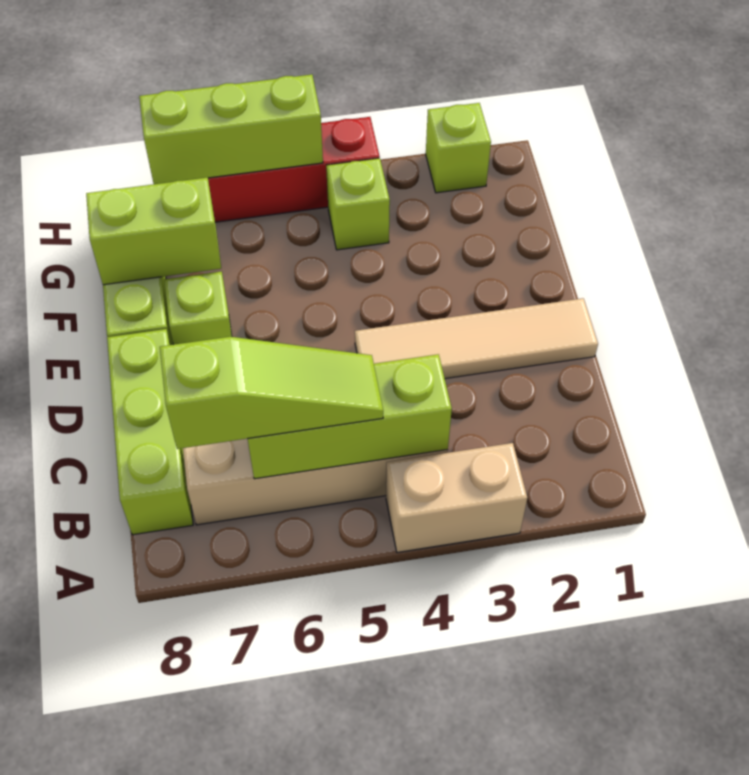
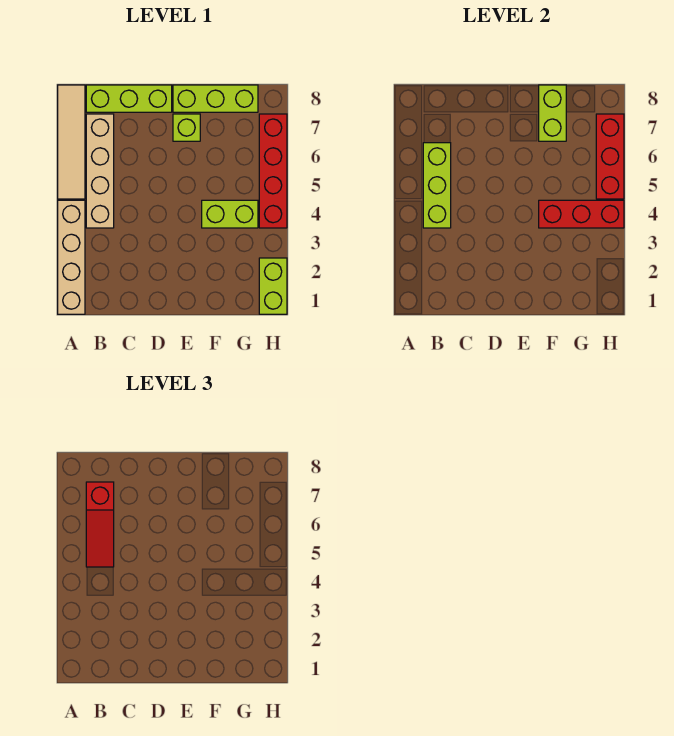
tan brick A3:A4 level 1 -> tan brick A1:A4 level 1
lime slope B5:B7 level 3 top 7 -> red slope B5:B7 level 3 top 7
tan tile D1:D4 level 1 -> tan tile A5:A8 level 1
none -> red brick F4:H4 level 2
lime brick G4 level 1 -> lime brick F4:G4 level 1
lime brick H2 level 1 -> lime brick H1:H2 level 1
lime brick H5:H7 level 2 -> red brick H5:H7 level 2

